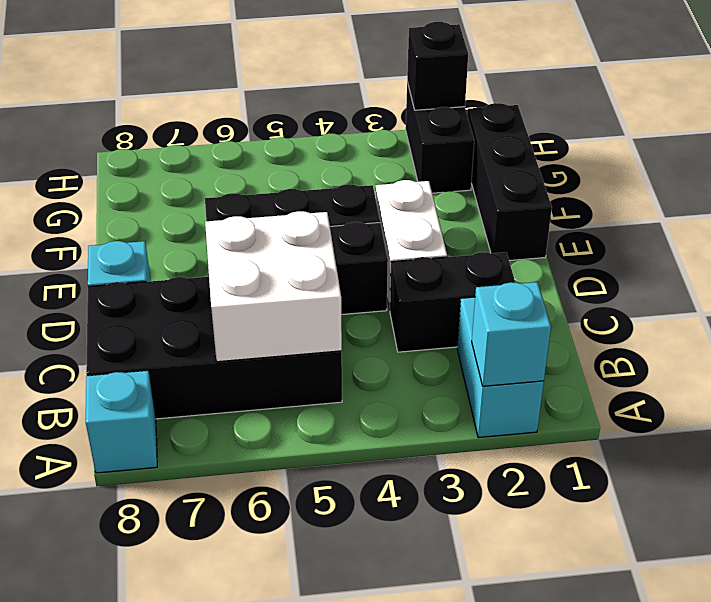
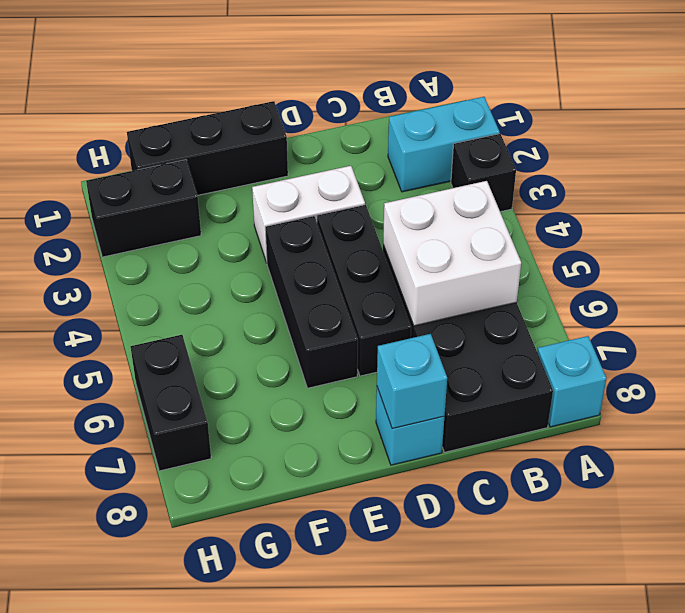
cyan brick A2 level 2 -> cyan brick D8 level 2
black brick C2:C3 level 1 -> black brick H6:H7 level 1
black brick H2 level 2 -> black brick A3 level 1

